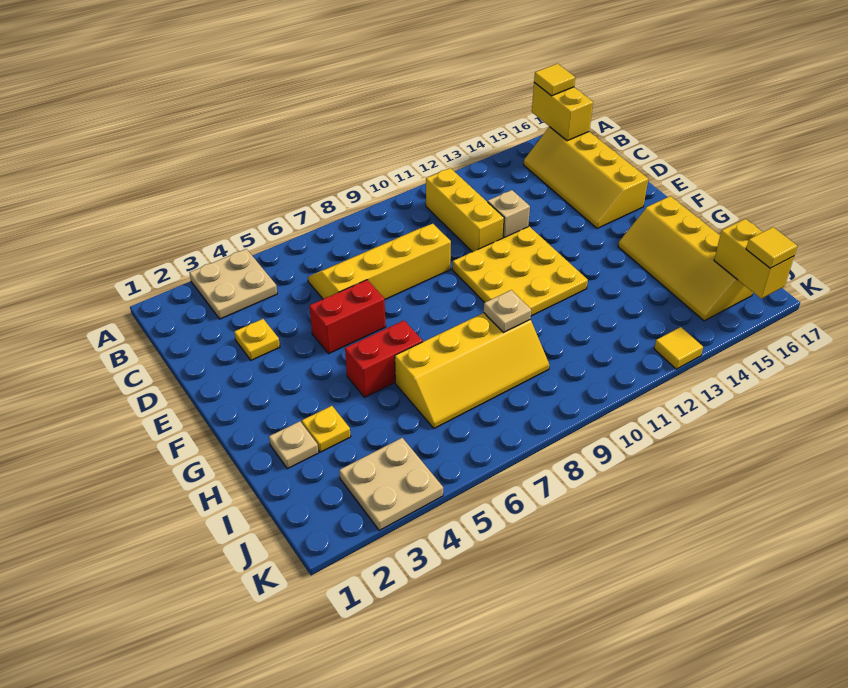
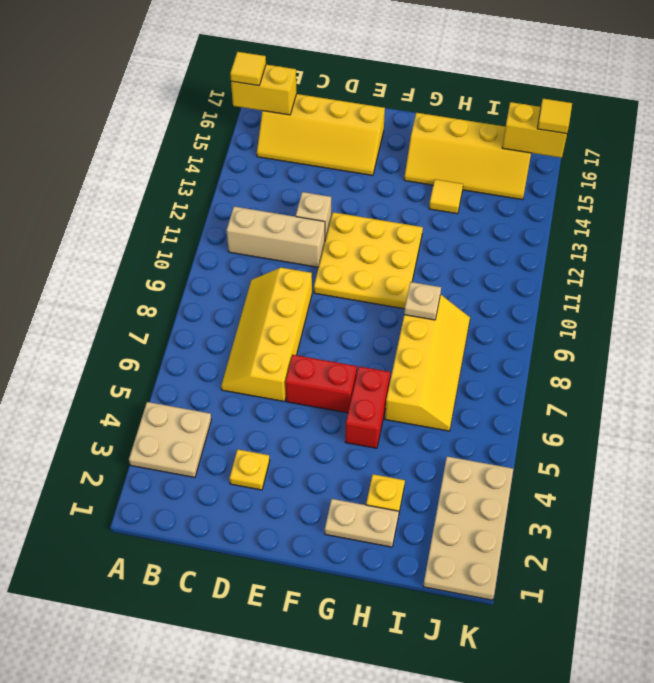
yellow brick B11:D11 level 1 -> tan brick B11:D11 level 1
red brick E5:E6 level 1 -> red brick E6:F6 level 1
tan plate H2 level 1 -> tan plate G2:H2 level 1
tan plate J3:K4 level 1 -> tan plate J1:K4 level 1
yellow tile K13 level 1 -> yellow tile H14 level 1

